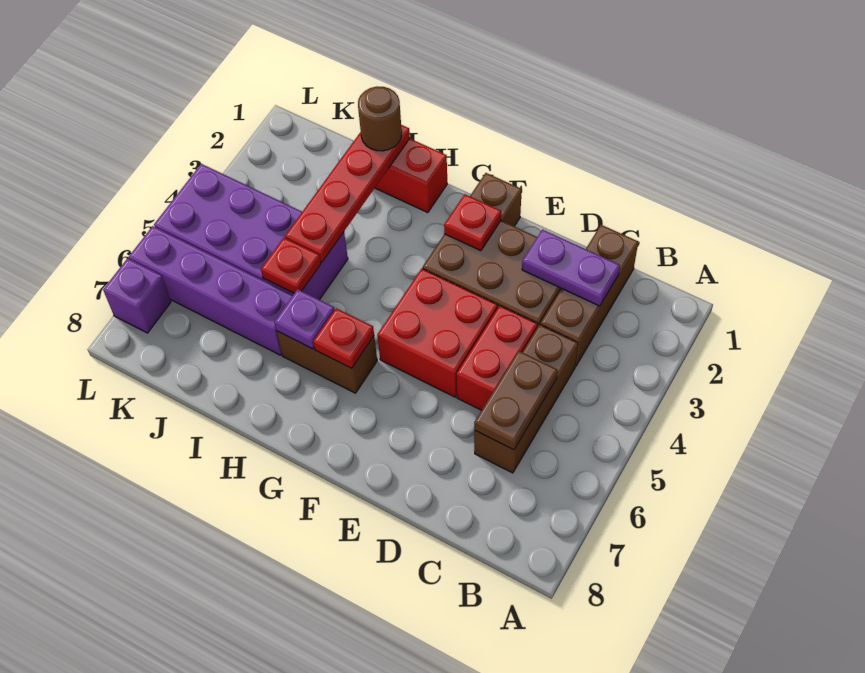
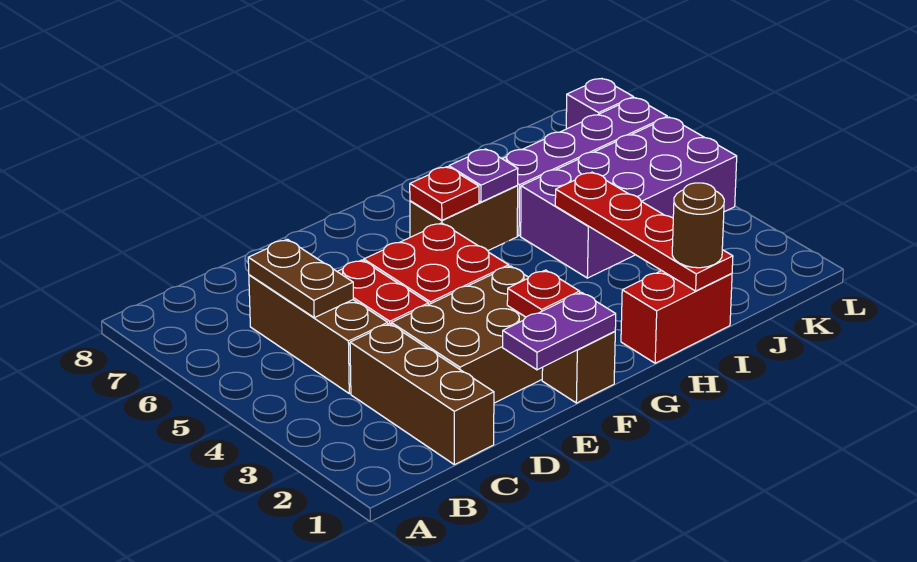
purple plate C2:D2 level 2 -> purple plate E1:F1 level 2
red plate I5 level 2 -> none

